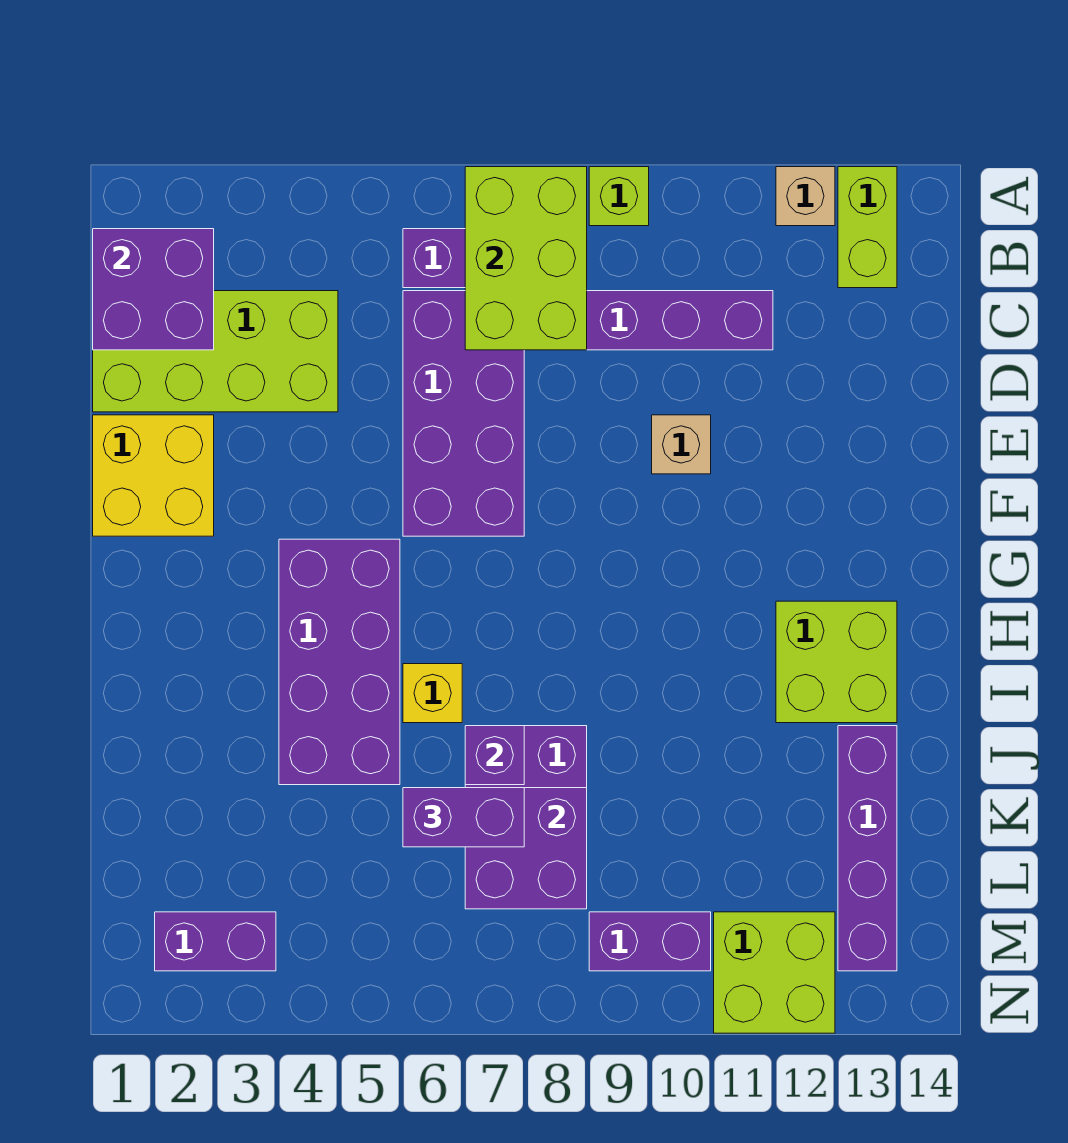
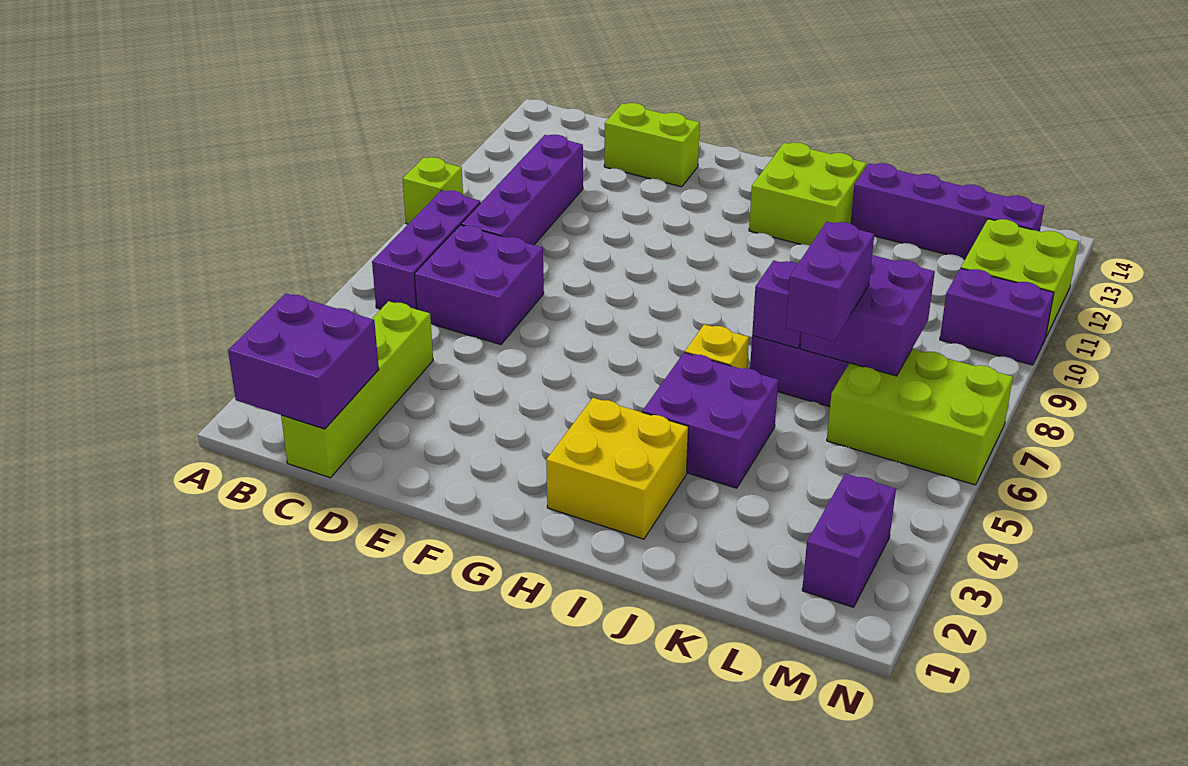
lime brick A7:C8 level 2 -> lime brick L6:N7 level 1
tan brick A12 level 1 -> none
lime brick A13:B13 level 1 -> lime brick D13:E13 level 1
lime brick C1:D4 level 1 -> lime brick C1:C4 level 1
purple brick C6:F7 level 1 -> purple brick C6:D7 level 1
yellow brick E1:F2 level 1 -> yellow brick H2:I3 level 1
tan brick E10 level 1 -> none
purple brick G4:J5 level 1 -> purple brick I4:J5 level 1
purple brick M9:M10 level 1 -> purple brick M10:N10 level 1

